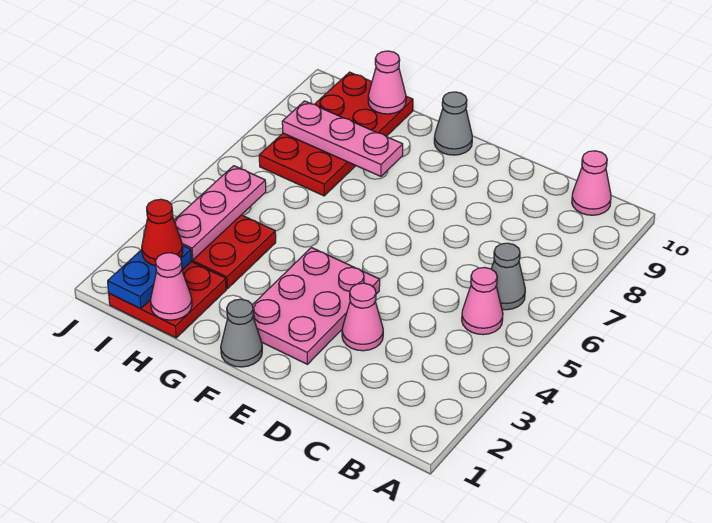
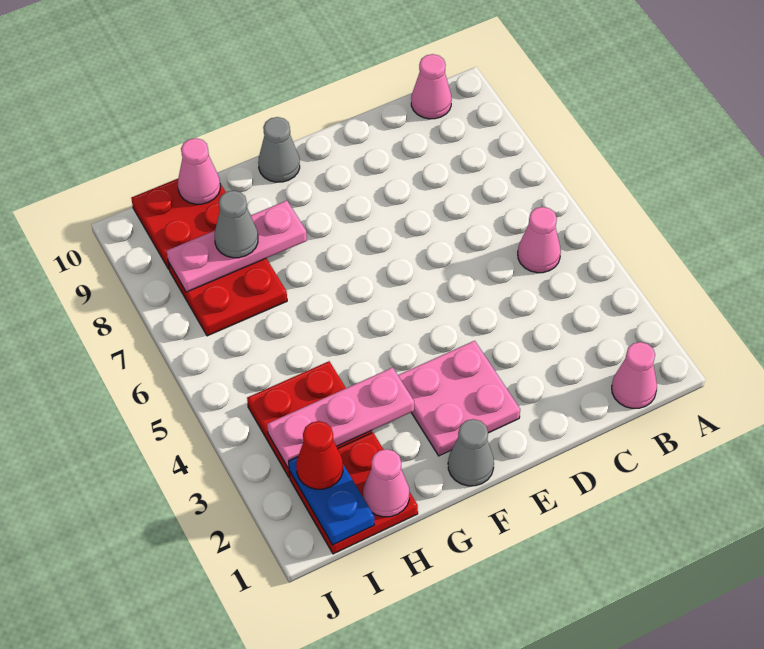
grey cone B6 level 1 -> grey cone H8 level 3
pink cone D3 level 1 -> pink cone B1 level 1
pink plate E2:F4 level 1 -> pink plate E2:F3 level 1
pink plate I3:I5 level 2 -> pink plate G3:I3 level 2

